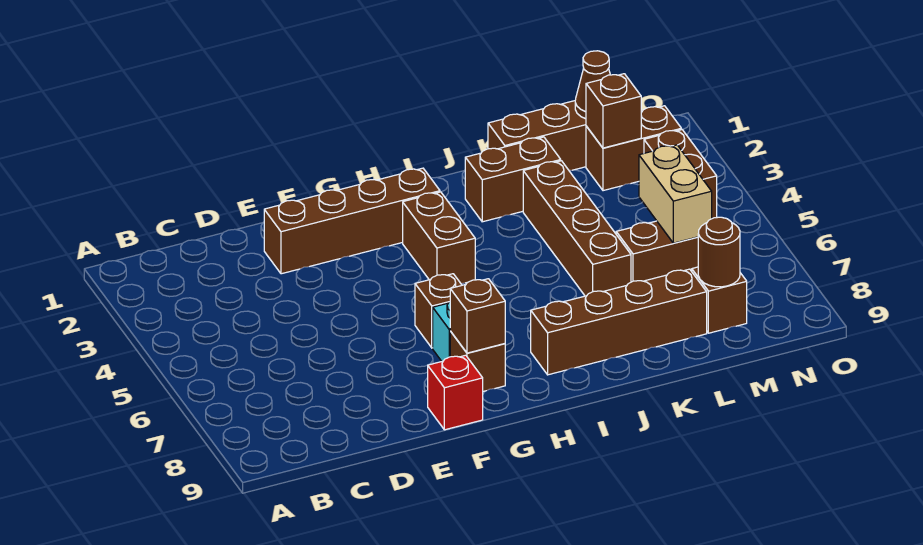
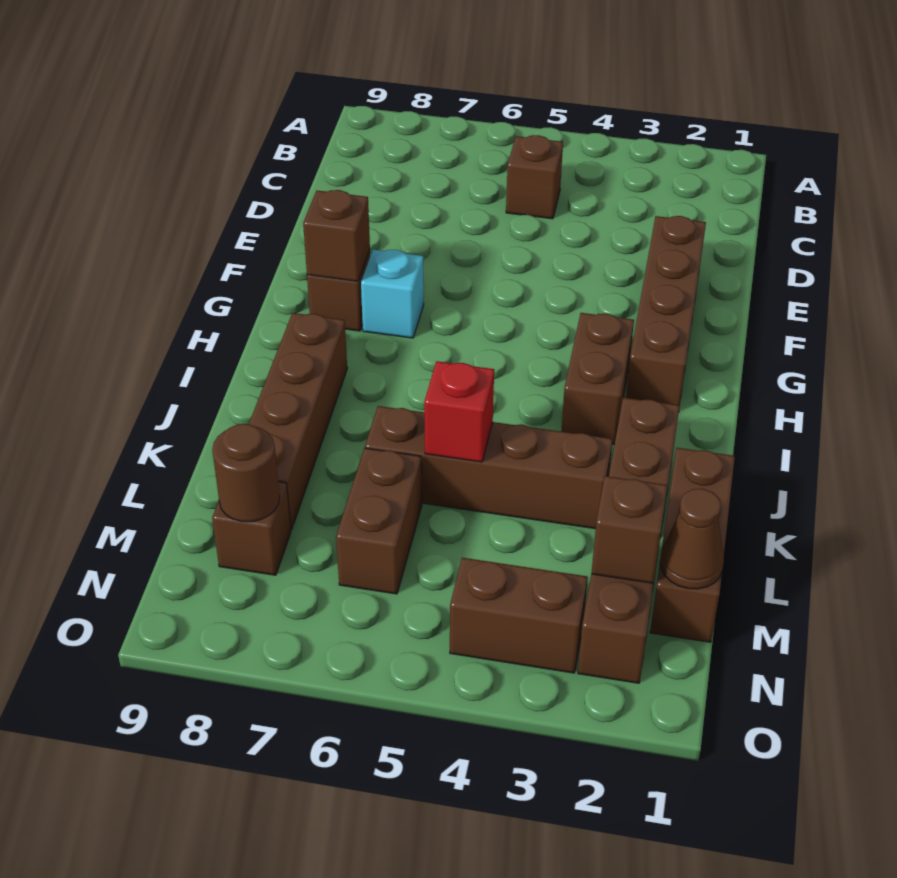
red brick F9 level 1 -> red brick K5 level 2
brown brick G6 level 1 -> brown brick C5 level 1
brown brick H3:H4 level 1 -> brown brick H3:I3 level 1
tan brick M5:M6 level 2 -> none

